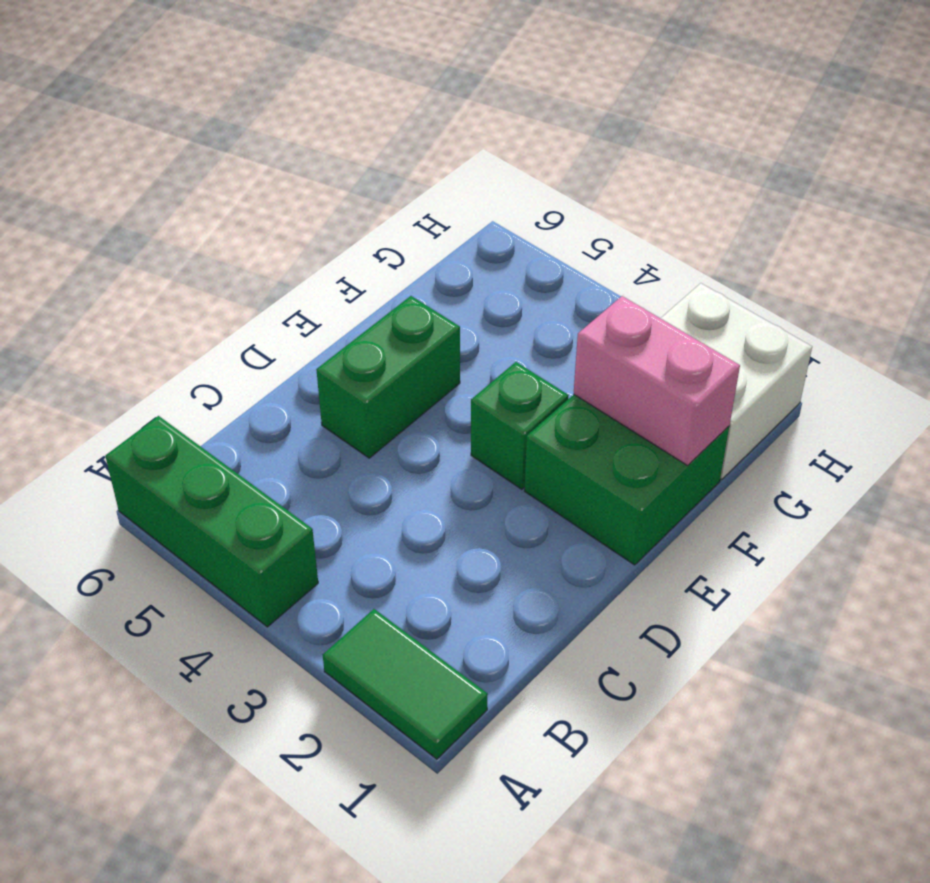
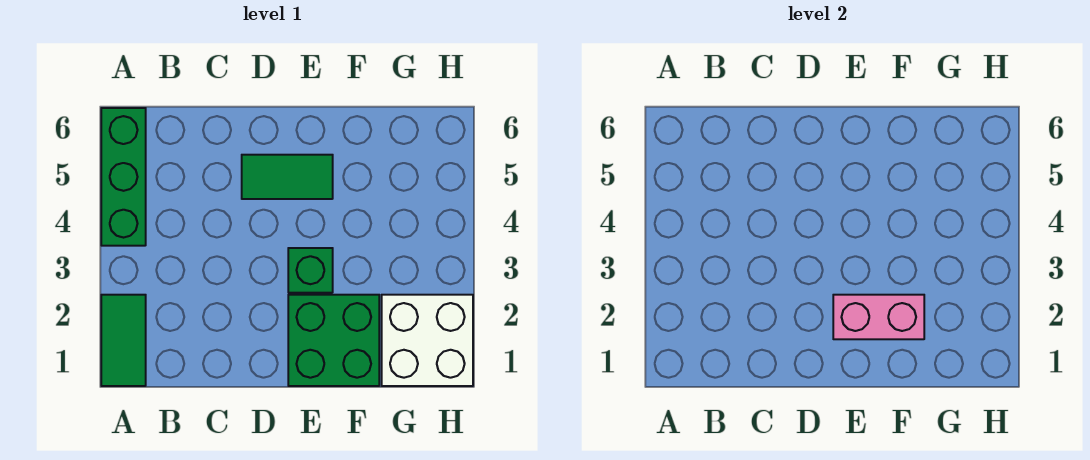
green brick D5:E5 level 1 -> green tile D5:E5 level 1
pink brick F1:F2 level 2 -> pink brick E2:F2 level 2

